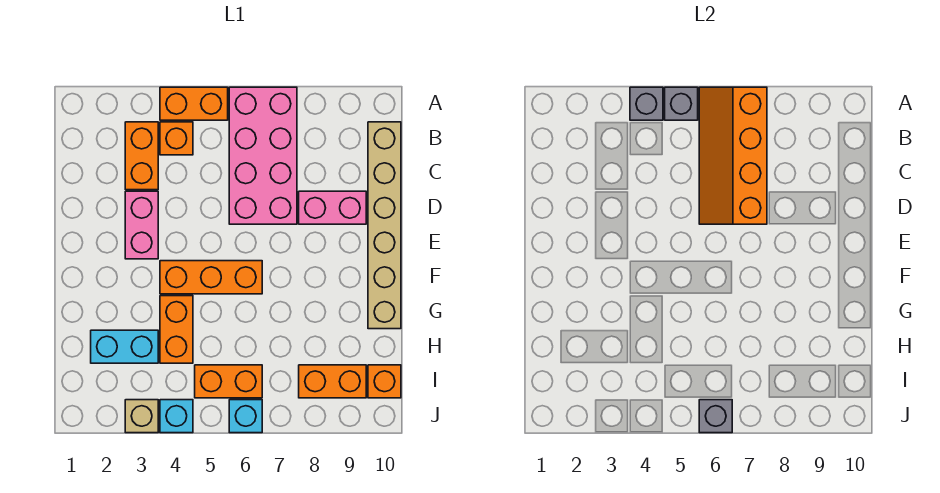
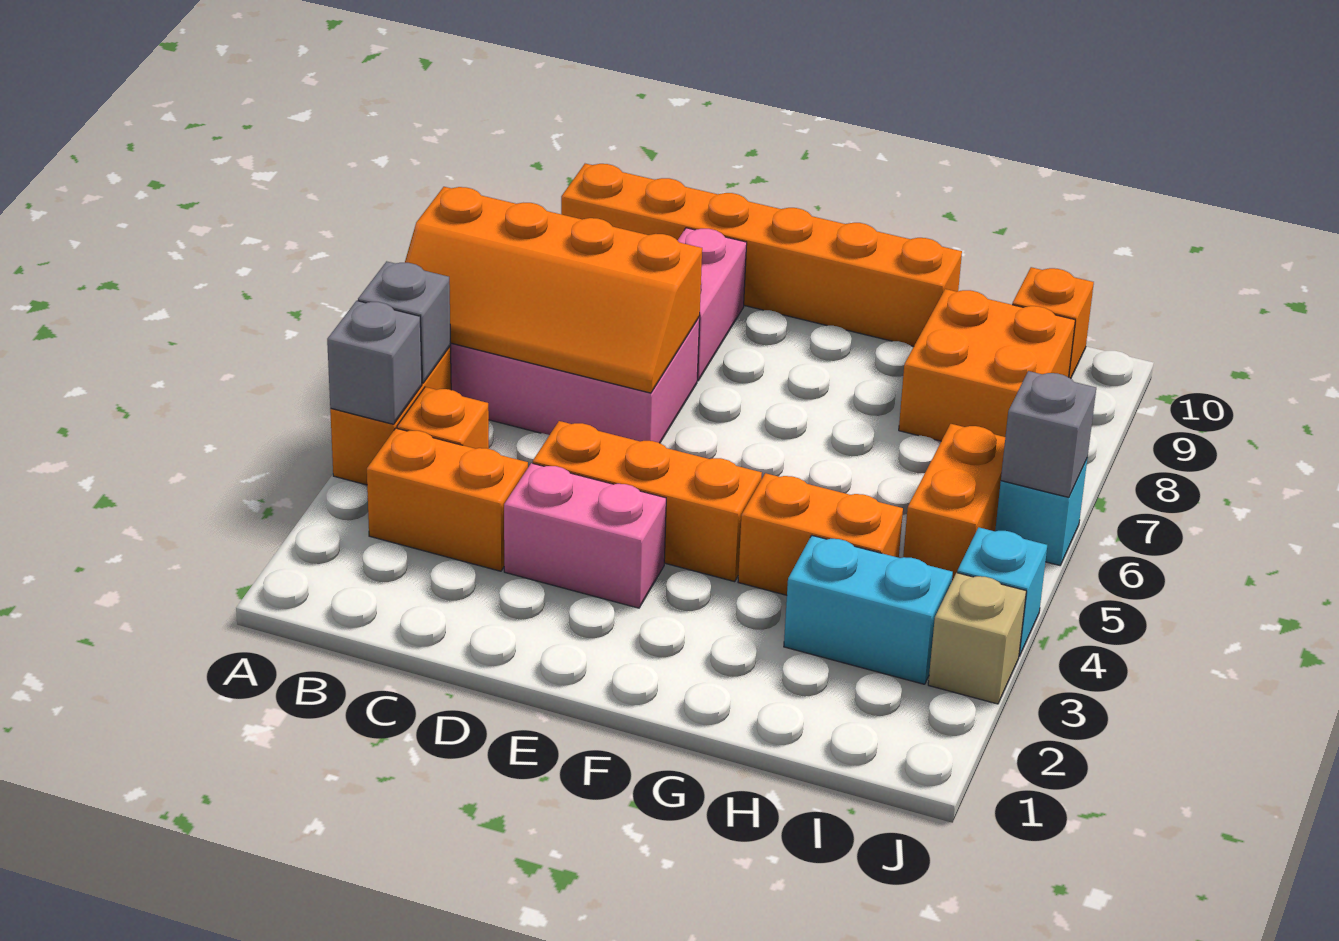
tan brick B10:G10 level 1 -> orange brick B10:G10 level 1
orange brick F4:F6 level 1 -> orange brick D4:F4 level 1
cyan brick H2:H3 level 1 -> cyan brick H3:I3 level 1
orange brick I8:I9 level 1 -> orange brick H8:I9 level 1

